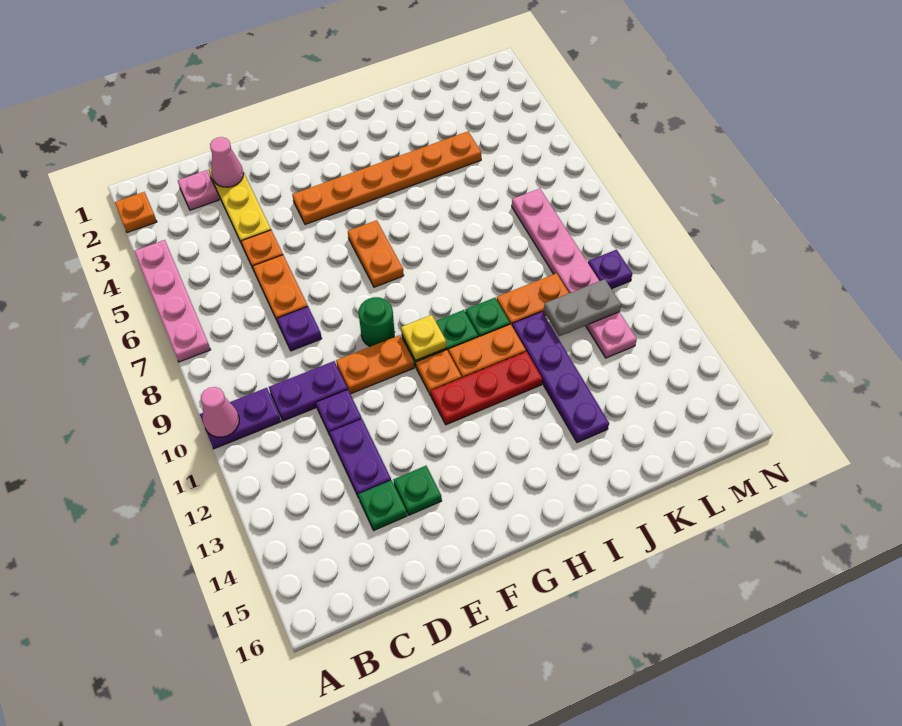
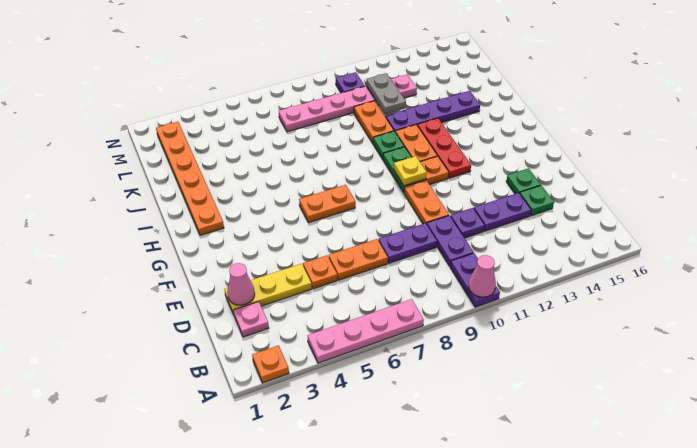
purple plate D8 level 1 -> purple plate D8:D9 level 1
orange plate F4:K4 level 1 -> orange plate H2:M2 level 1
green round brick F9 level 1 -> none

